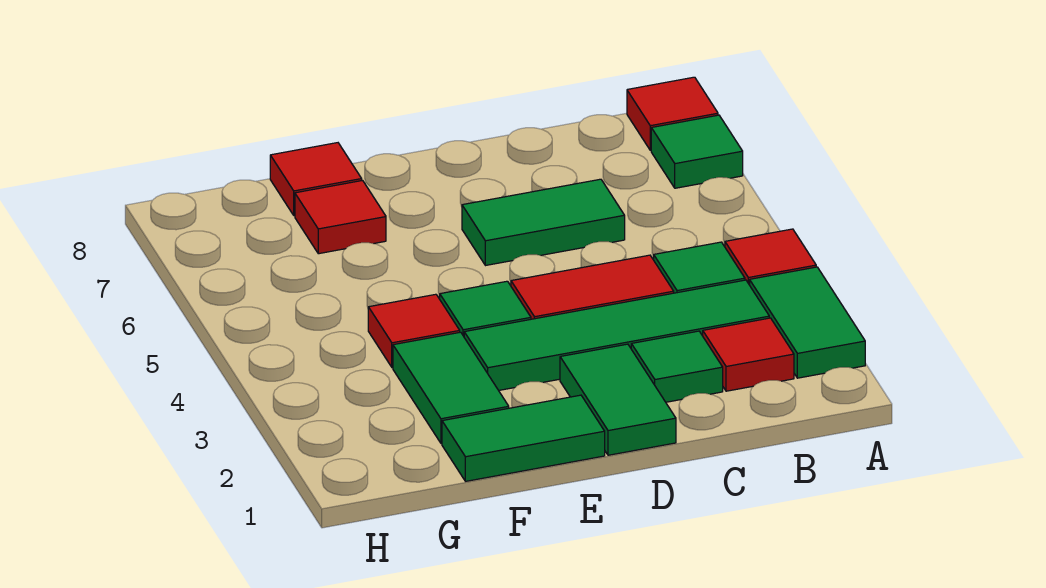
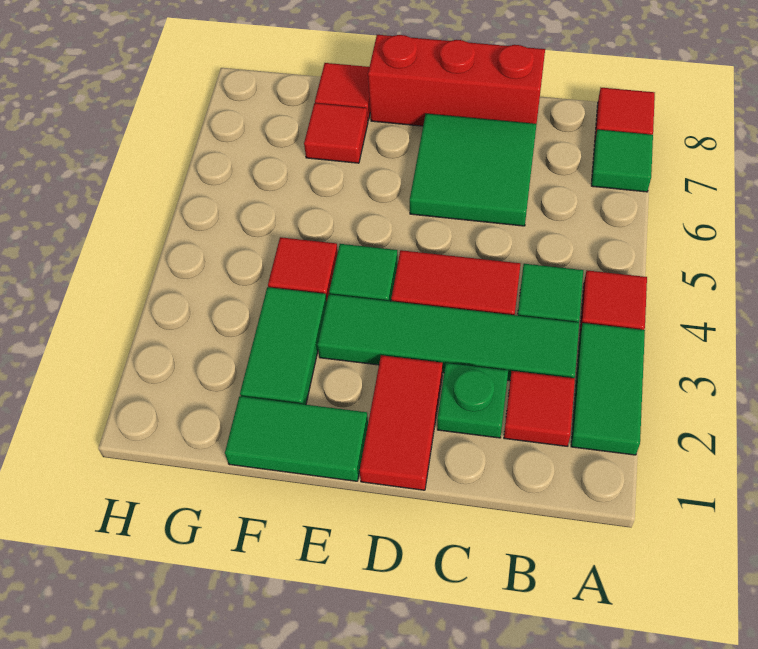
green tile C2 level 1 -> green plate C2 level 1
green tile C6:D6 level 1 -> green tile C6:D7 level 1
none -> red brick C8:E8 level 1
green tile D1:D2 level 1 -> red tile D1:D2 level 1

